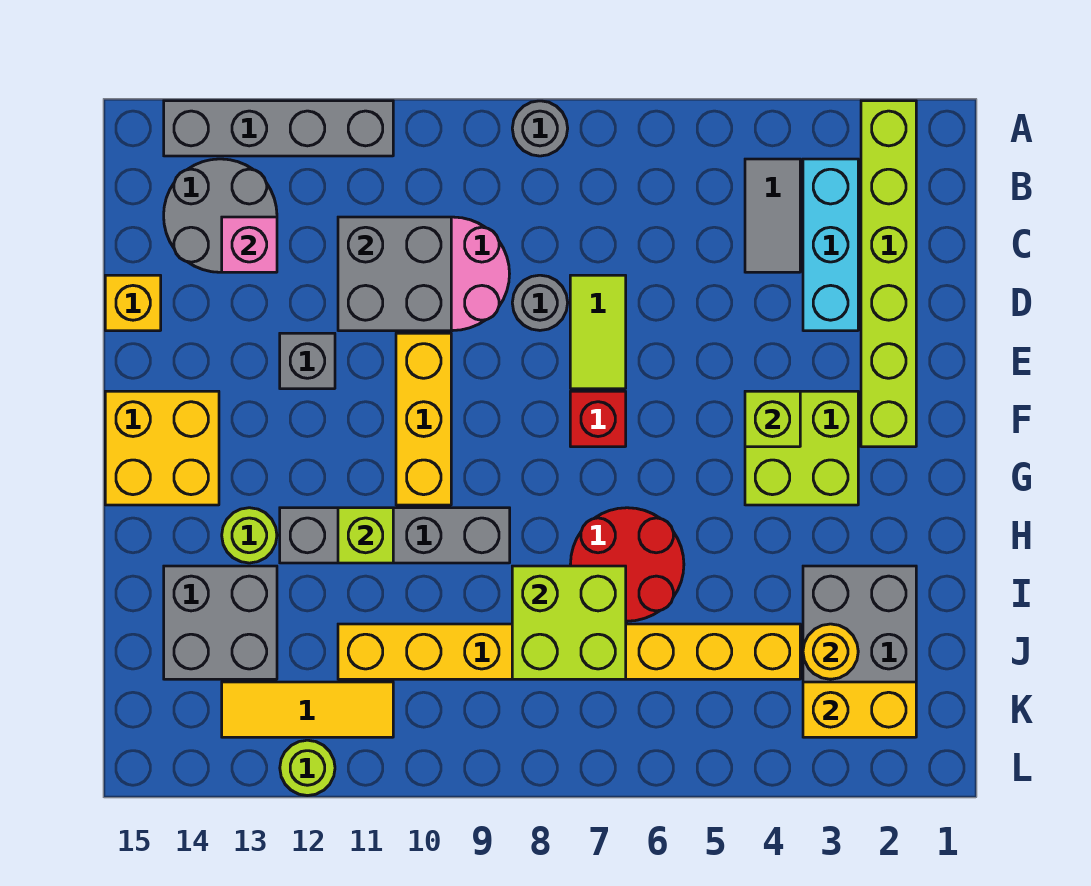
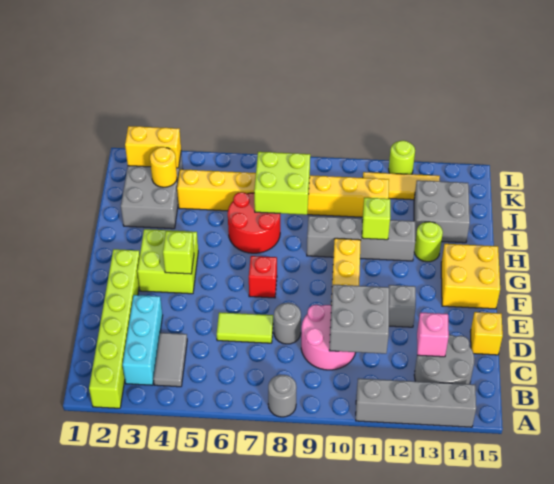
lime tile D7:E7 level 1 -> lime tile D6:D7 level 1

